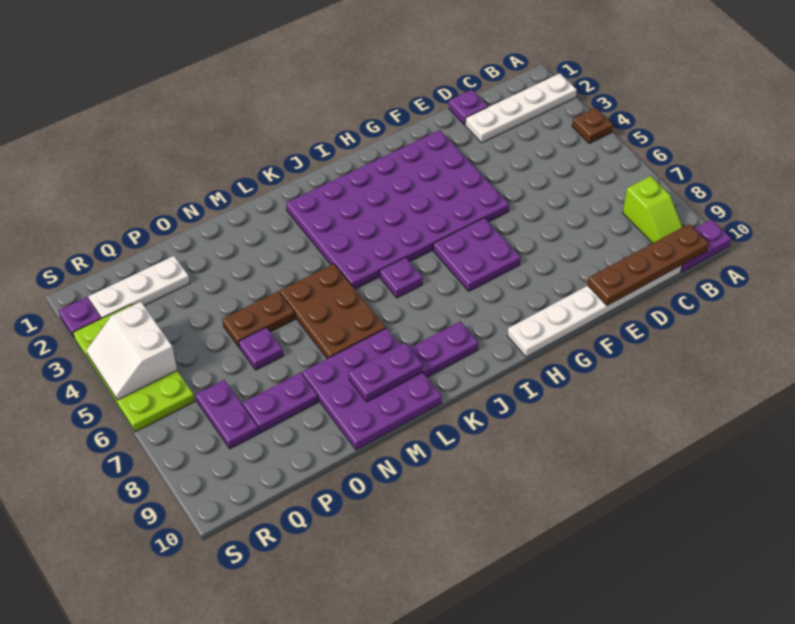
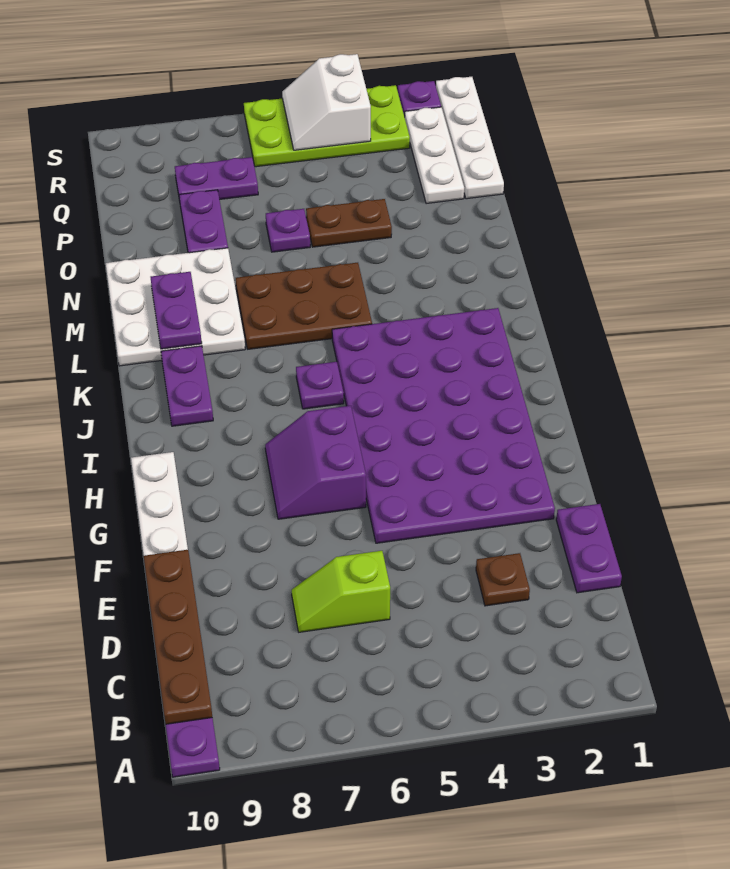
white plate A2:D2 level 1 -> white plate P1:S1 level 1
brown plate A4 level 1 -> brown plate D3 level 1
lime slope B8:B9 level 1 top 8 -> lime slope D6:D7 level 1 top 6
purple plate D1 level 1 -> purple plate D1:E1 level 1
purple plate G6:H7 level 1 -> purple slope G6:H7 level 1 top 6
purple plate L8:N10 level 1 -> white plate L8:N10 level 1
brown plate N5:O5 level 1 -> brown plate O4:O5 level 1
white slope R4:S5 level 2 top R -> white slope R4:S5 level 2 top 4

